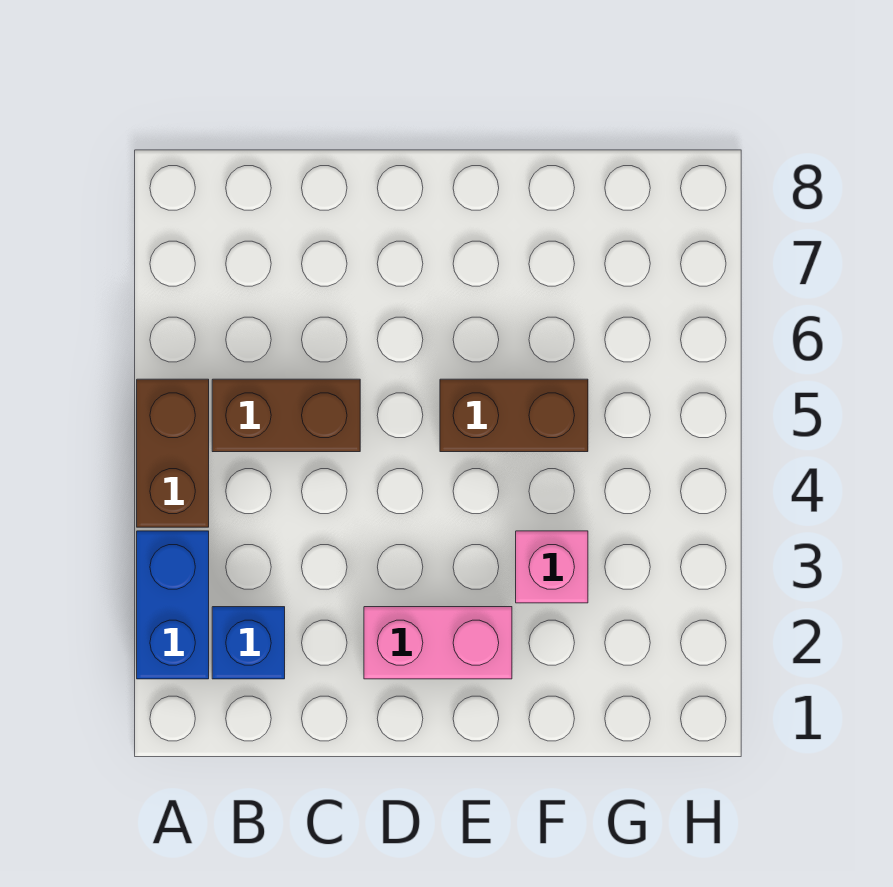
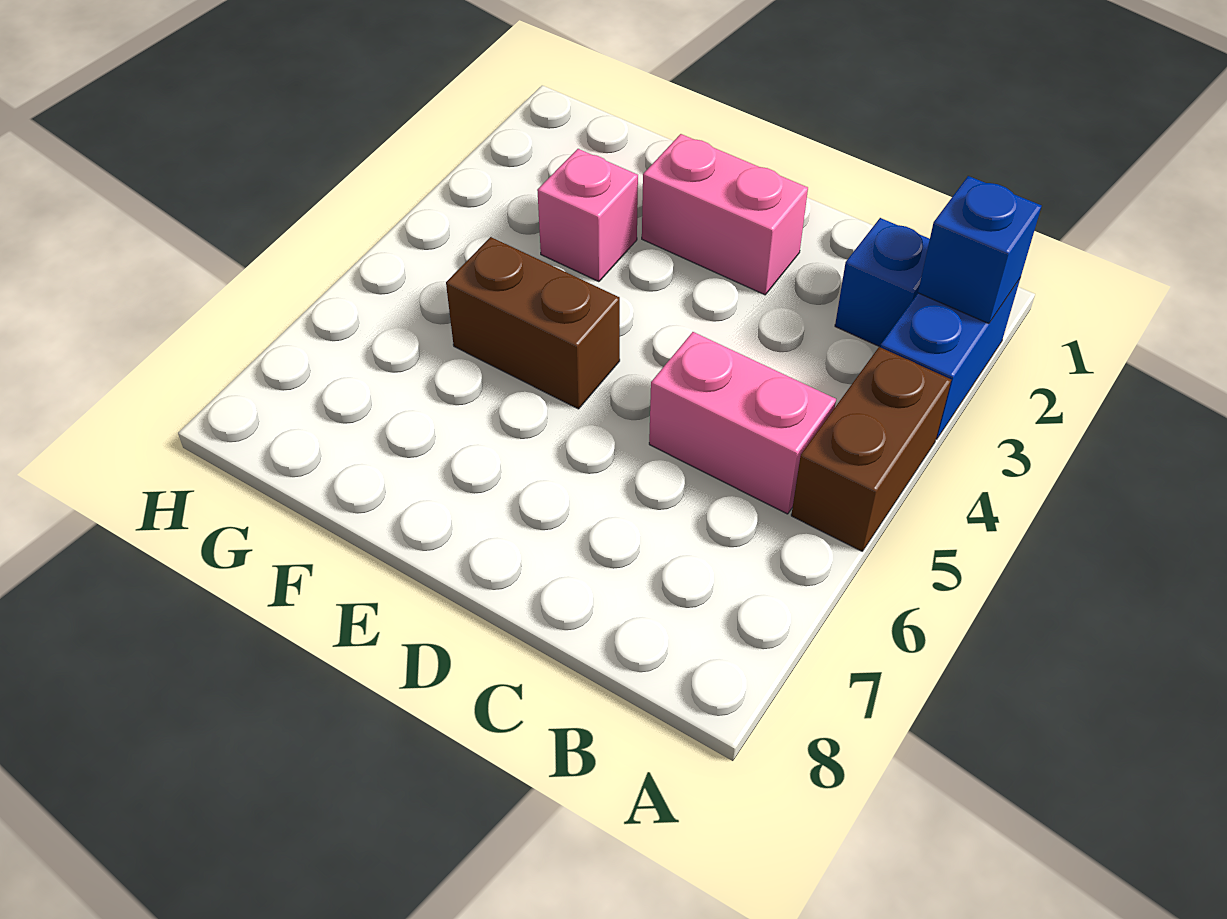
none -> blue brick A2 level 2
brown brick B5:C5 level 1 -> pink brick B5:C5 level 1

